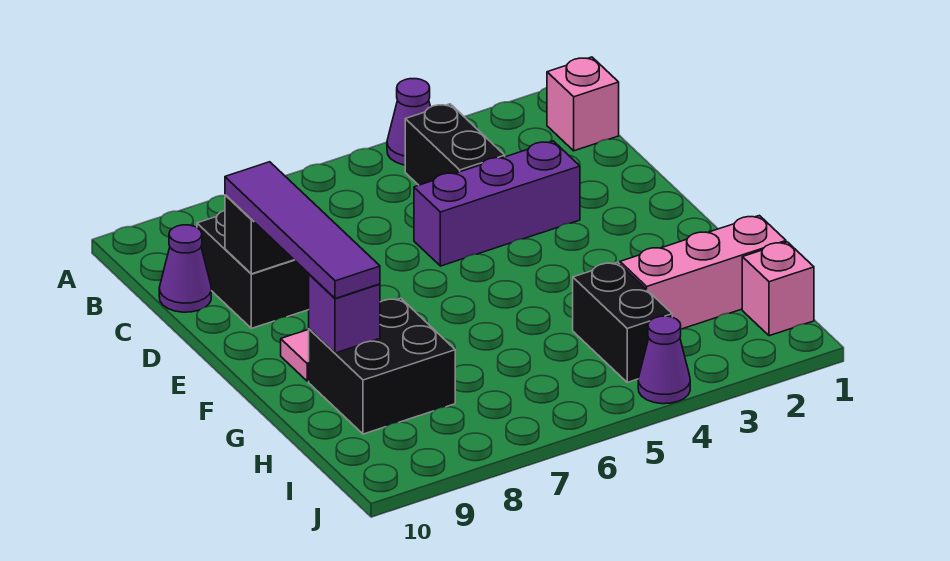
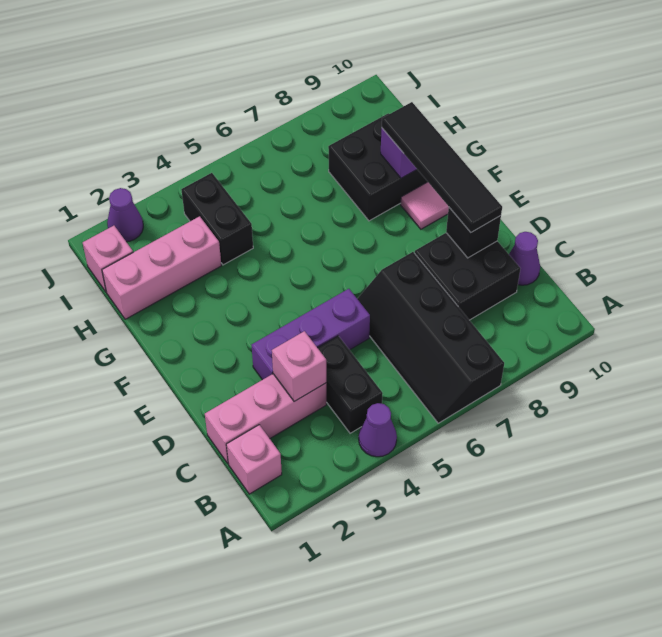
none -> black slope A6:D7 level 1 top 7
none -> pink brick C1:C3 level 1
none -> pink brick C3 level 2
purple tile D9:G9 level 3 -> black tile D9:G9 level 3
purple cone J4 level 1 -> purple cone J2 level 1

